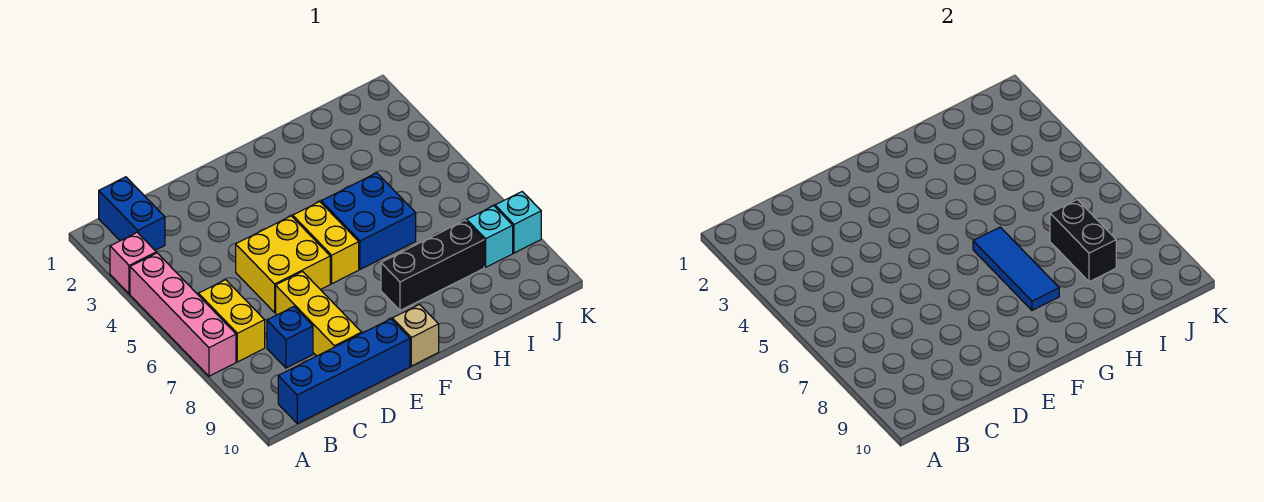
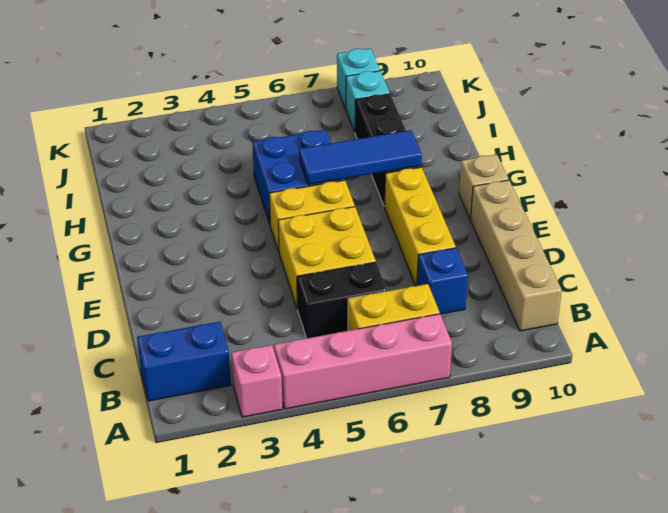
blue brick B10:E10 level 1 -> tan brick B10:E10 level 1
yellow brick D7:D9 level 1 -> yellow brick D8:F8 level 1
black brick I7:I8 level 2 -> black brick C5:C6 level 1

